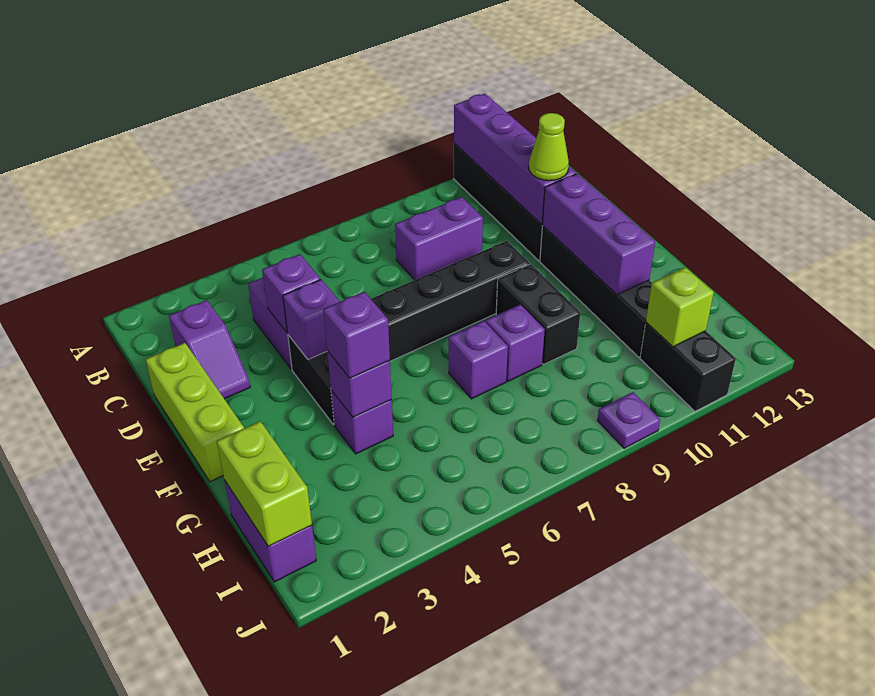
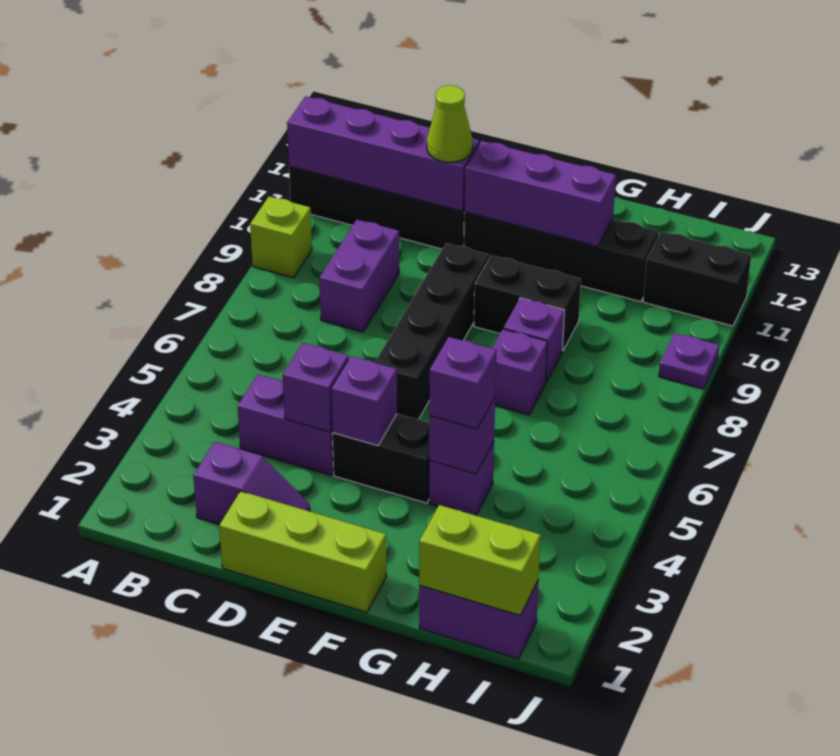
lime brick I11 level 2 -> lime brick A9 level 1

